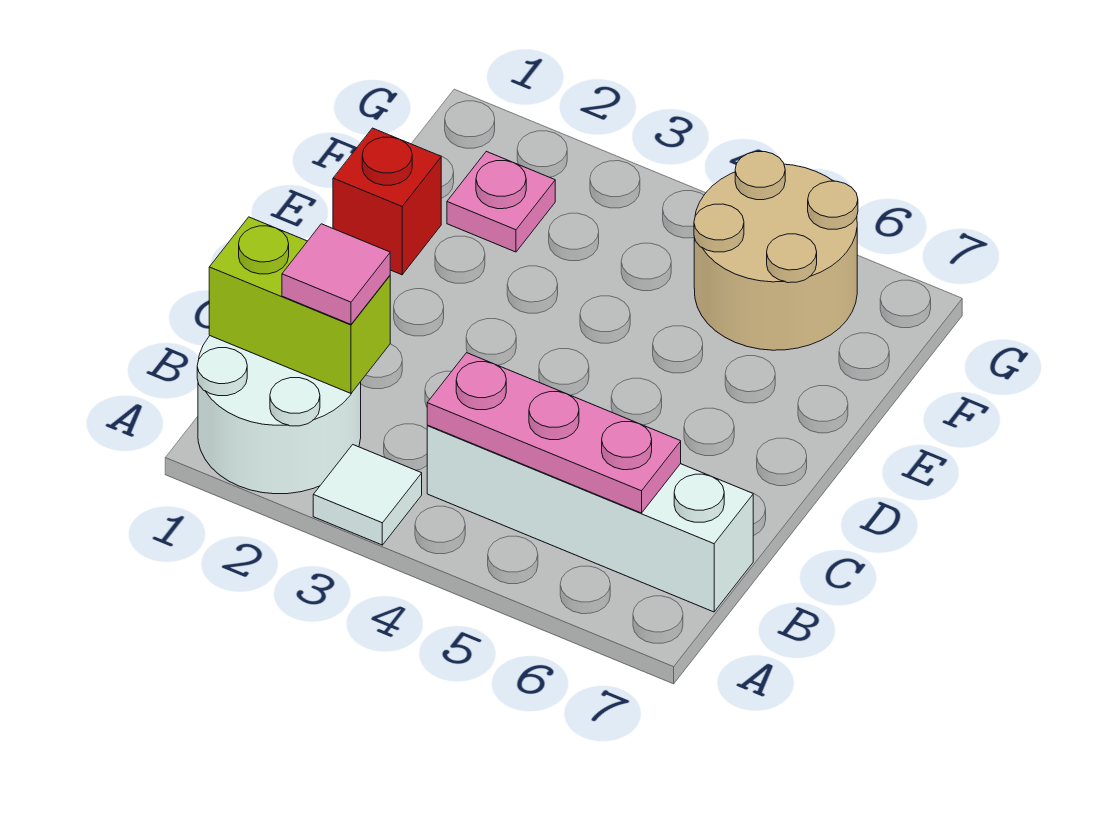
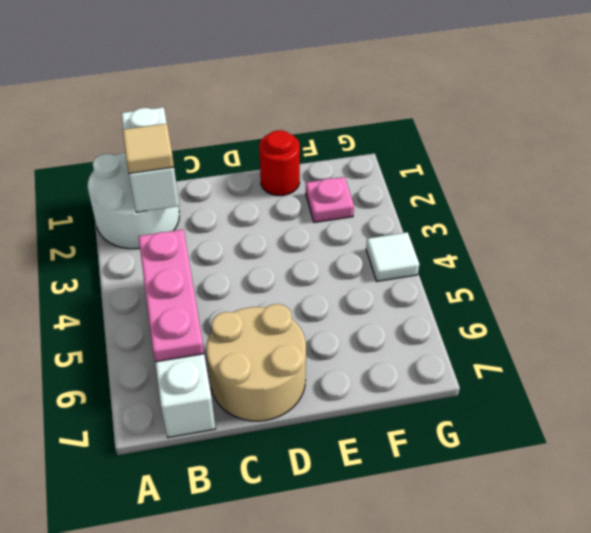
white tile A3 level 1 -> white tile G4 level 1
lime brick B1:B2 level 2 -> white brick B1:B2 level 2
pink tile B2 level 3 -> tan tile B2 level 3
red brick E1 level 1 -> red round brick E1 level 1
tan round brick F5:G6 level 1 -> tan round brick C6:D7 level 1

